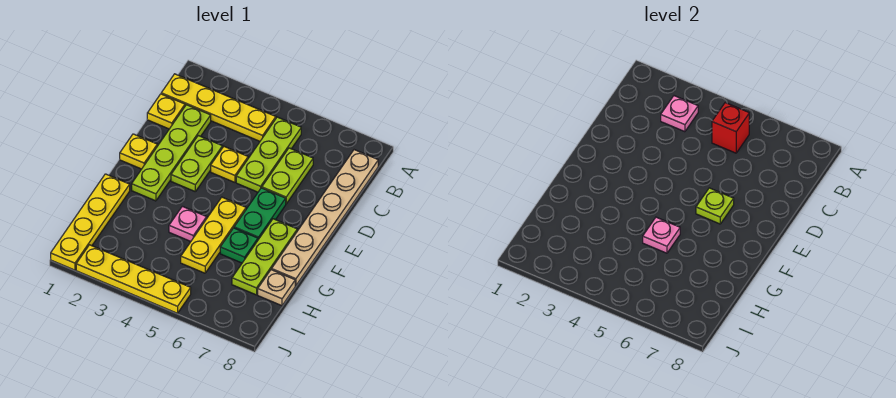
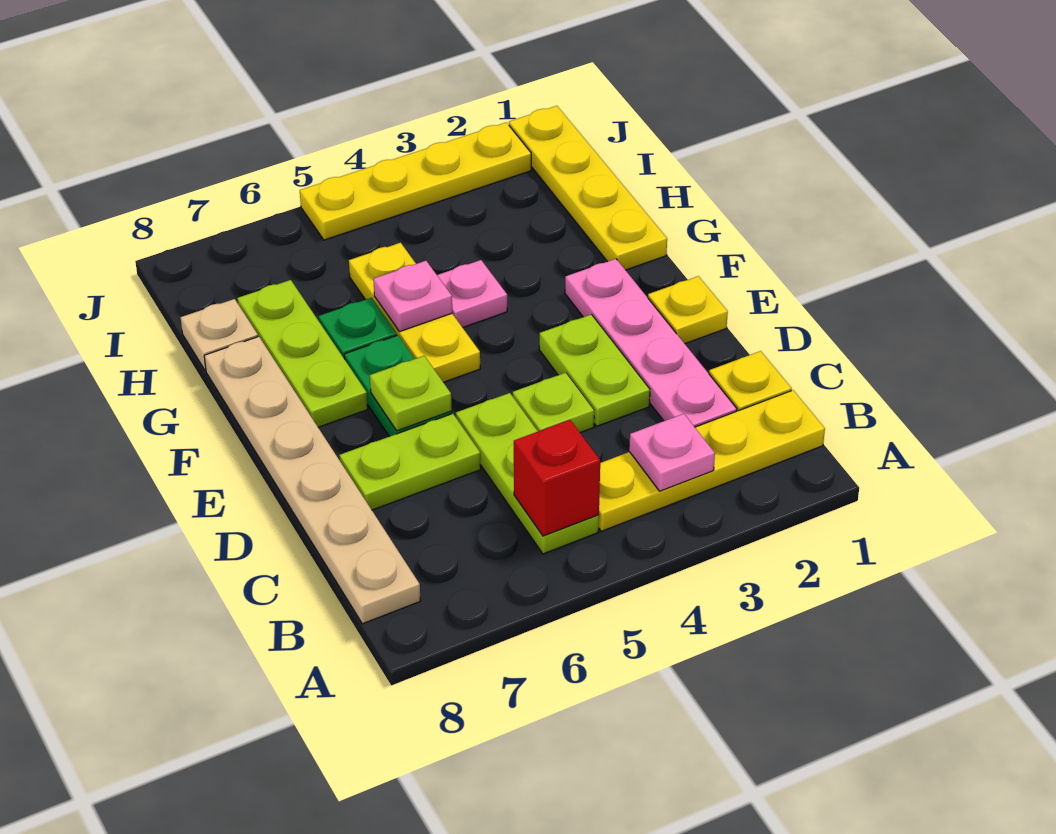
lime plate C2:F2 level 1 -> pink plate C2:F2 level 1
lime plate C6:D6 level 1 -> lime plate D6:D7 level 1
yellow plate D4 level 1 -> lime plate D4 level 1

